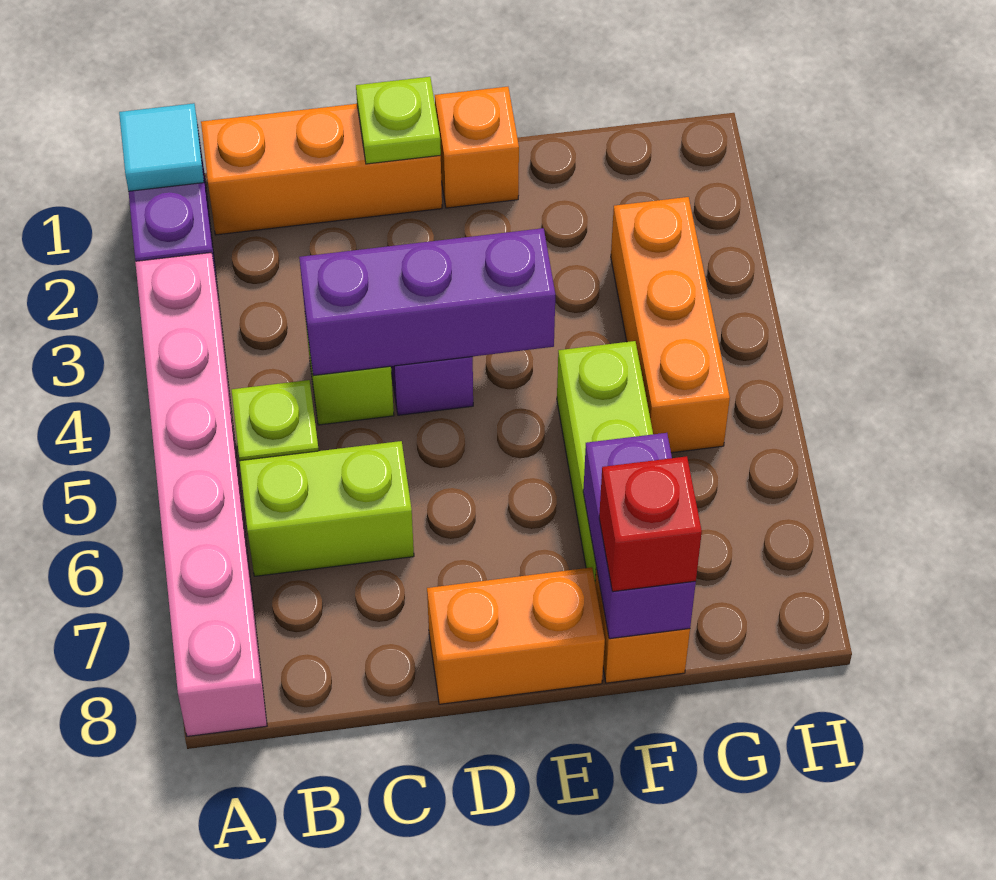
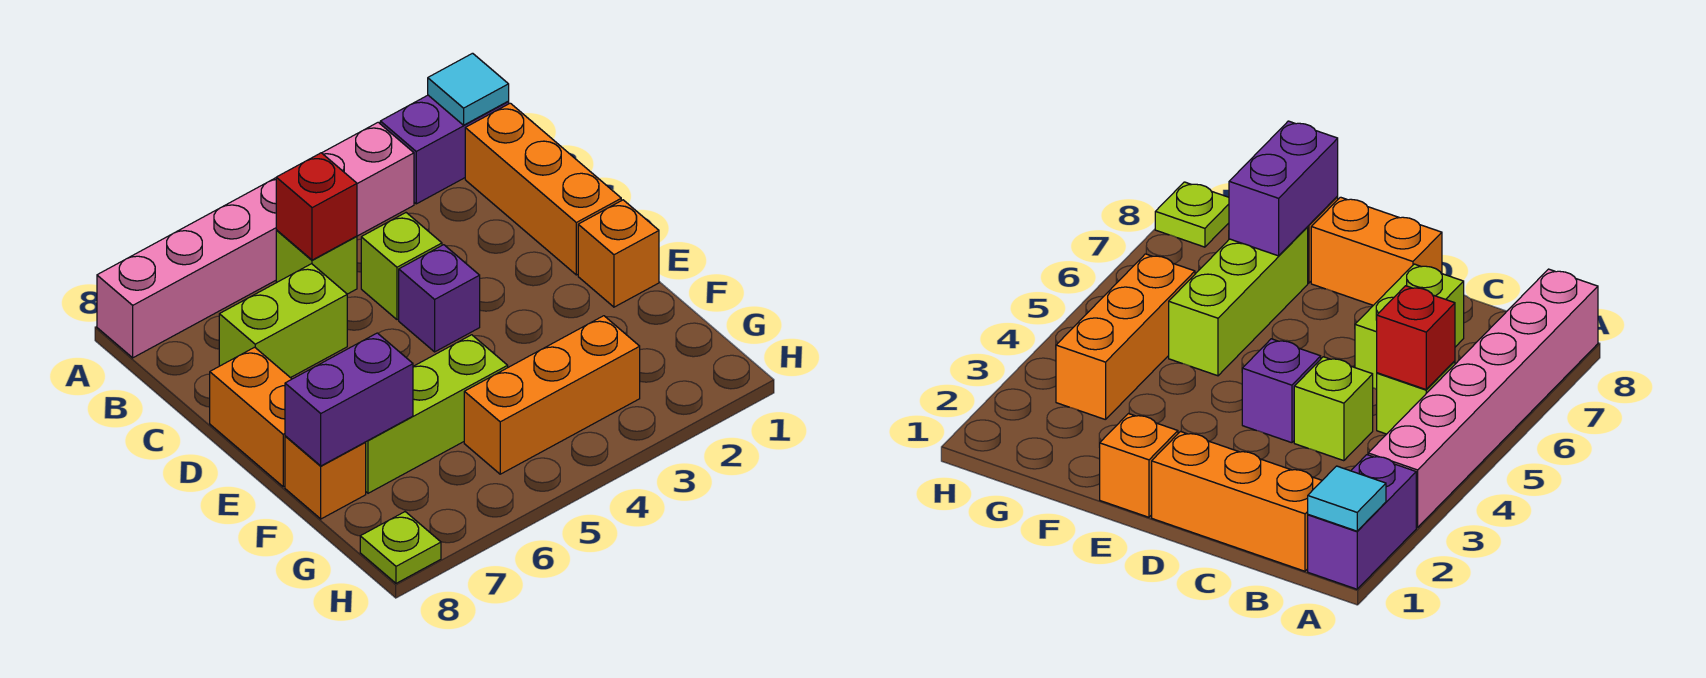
lime brick B6:C6 level 1 -> lime brick C6:C7 level 1
purple brick C4:E4 level 2 -> none
lime plate D1 level 2 -> lime plate H8 level 1
red brick F8 level 3 -> red brick B5 level 2

